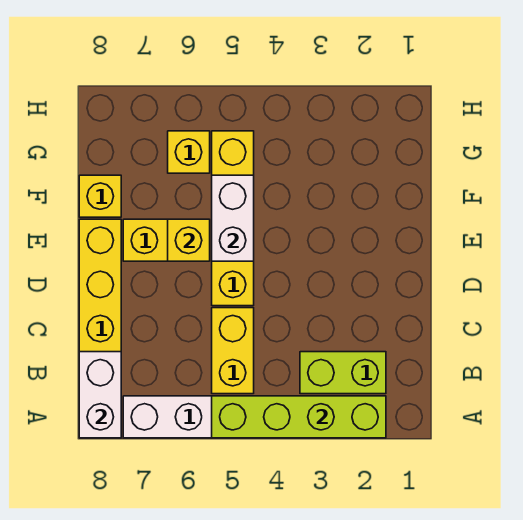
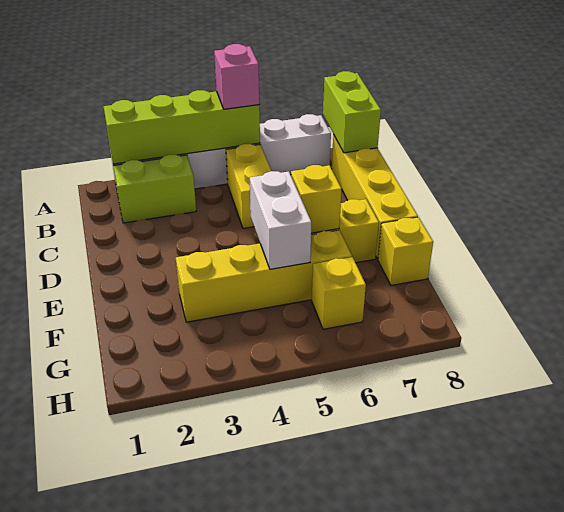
none -> pink brick A5 level 3
white brick A8:B8 level 2 -> lime brick A8:B8 level 2
yellow brick D5:G5 level 1 -> yellow brick F3:F6 level 1

